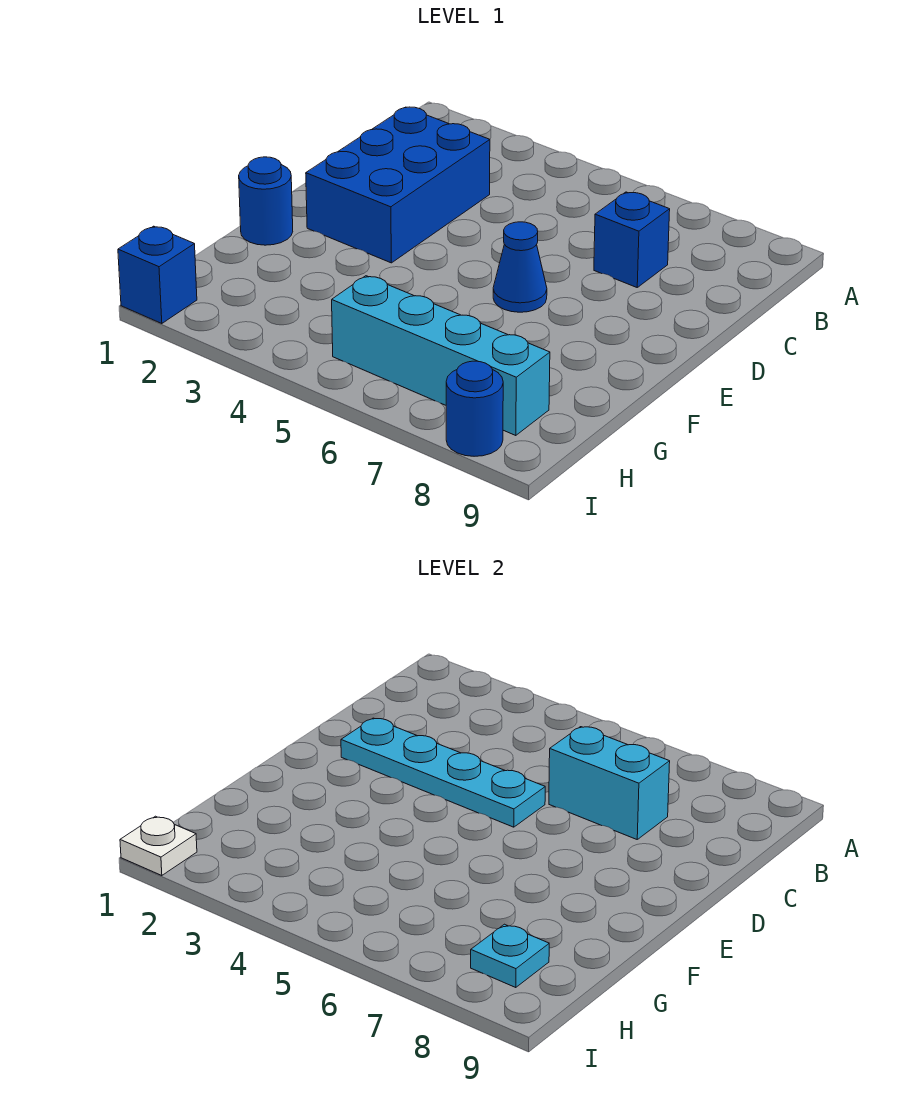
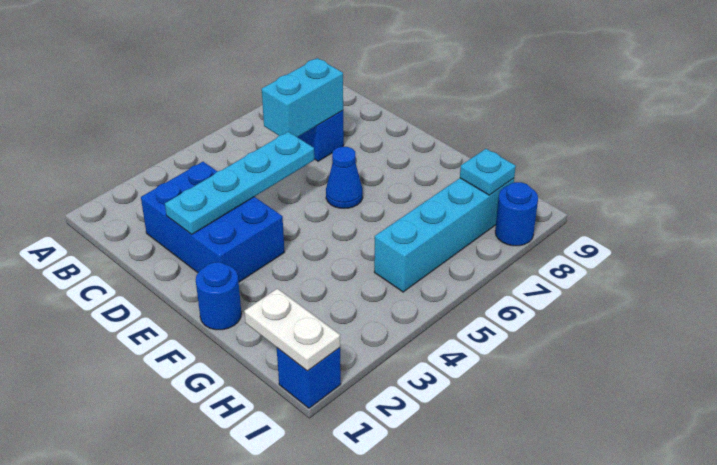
white plate I1 level 2 -> white plate H1:I1 level 2

